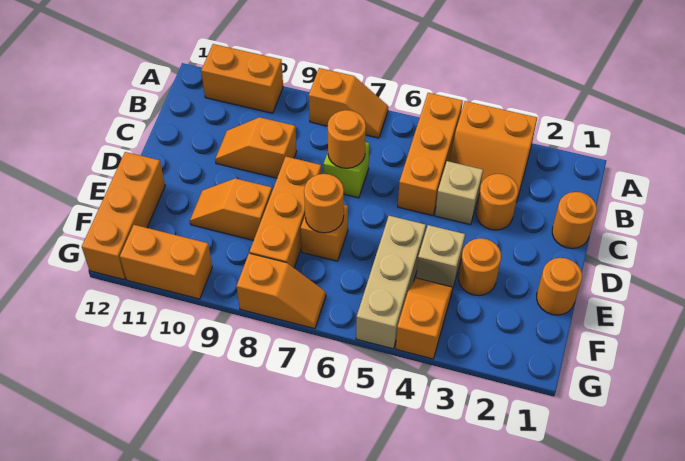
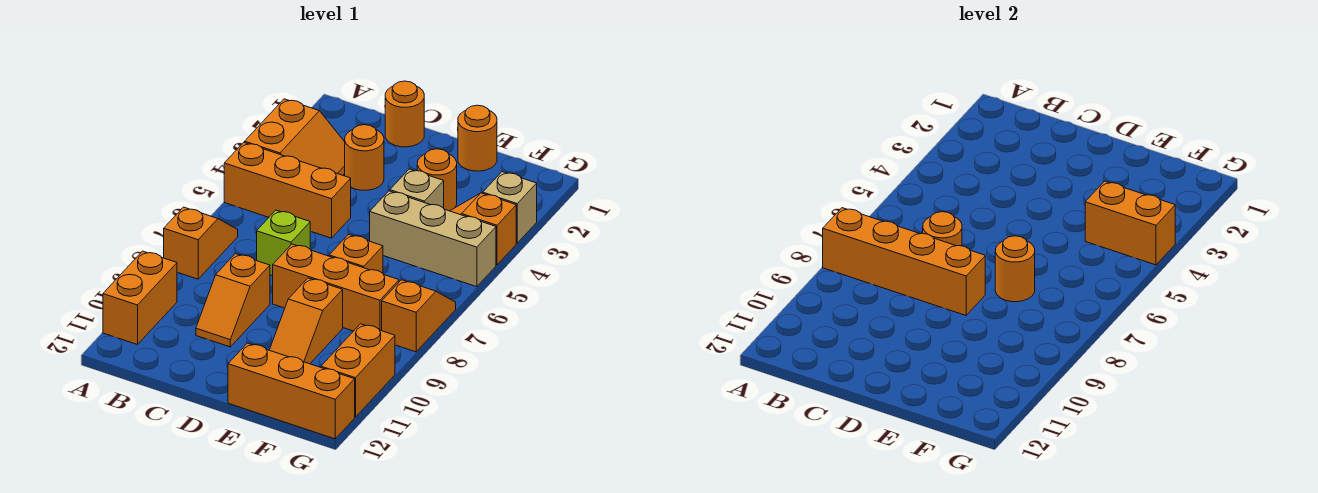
none -> orange brick A8:D8 level 2
tan brick C4 level 1 -> tan brick G3 level 1
none -> orange brick F4:G4 level 2

